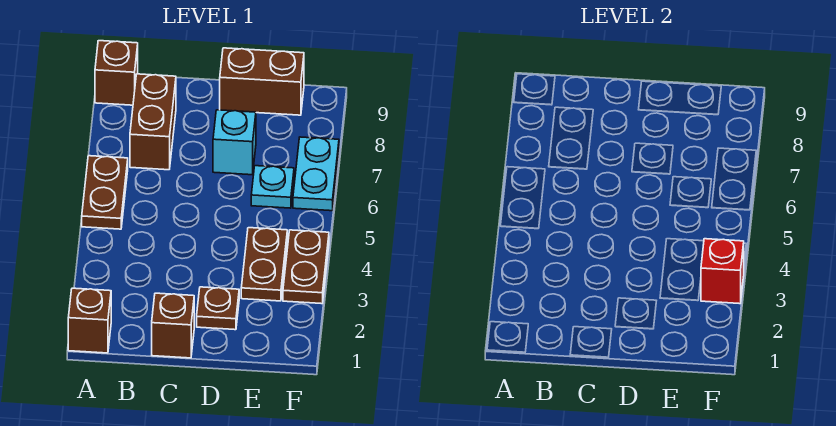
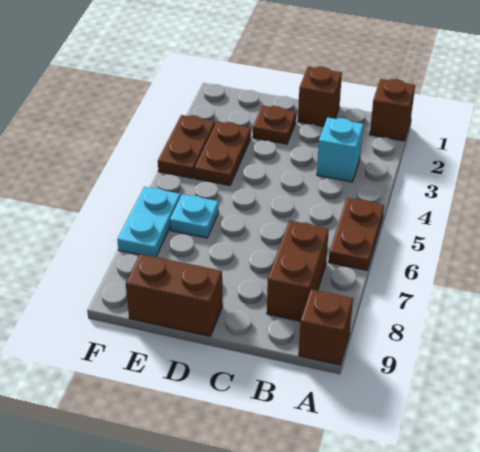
cyan brick D7 level 1 -> cyan brick B3 level 1
red brick F3 level 2 -> none

